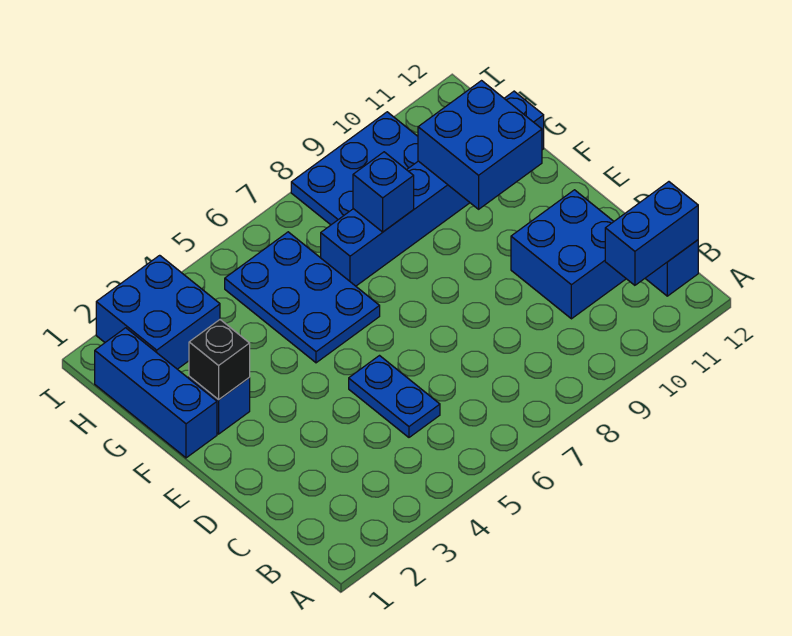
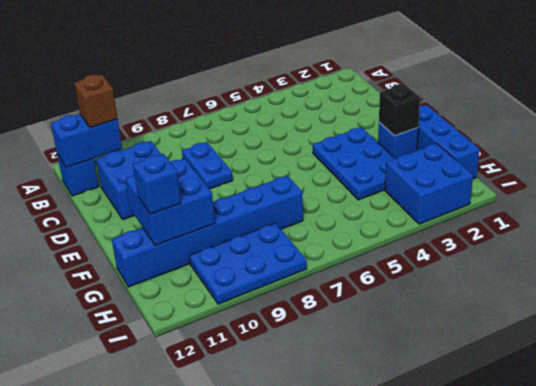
none -> brown brick B11 level 3
blue plate C5:D5 level 1 -> blue plate C8:D8 level 1
blue plate F5:H6 level 1 -> blue plate E3:G4 level 1
blue brick G8 level 2 -> blue brick G11 level 3

